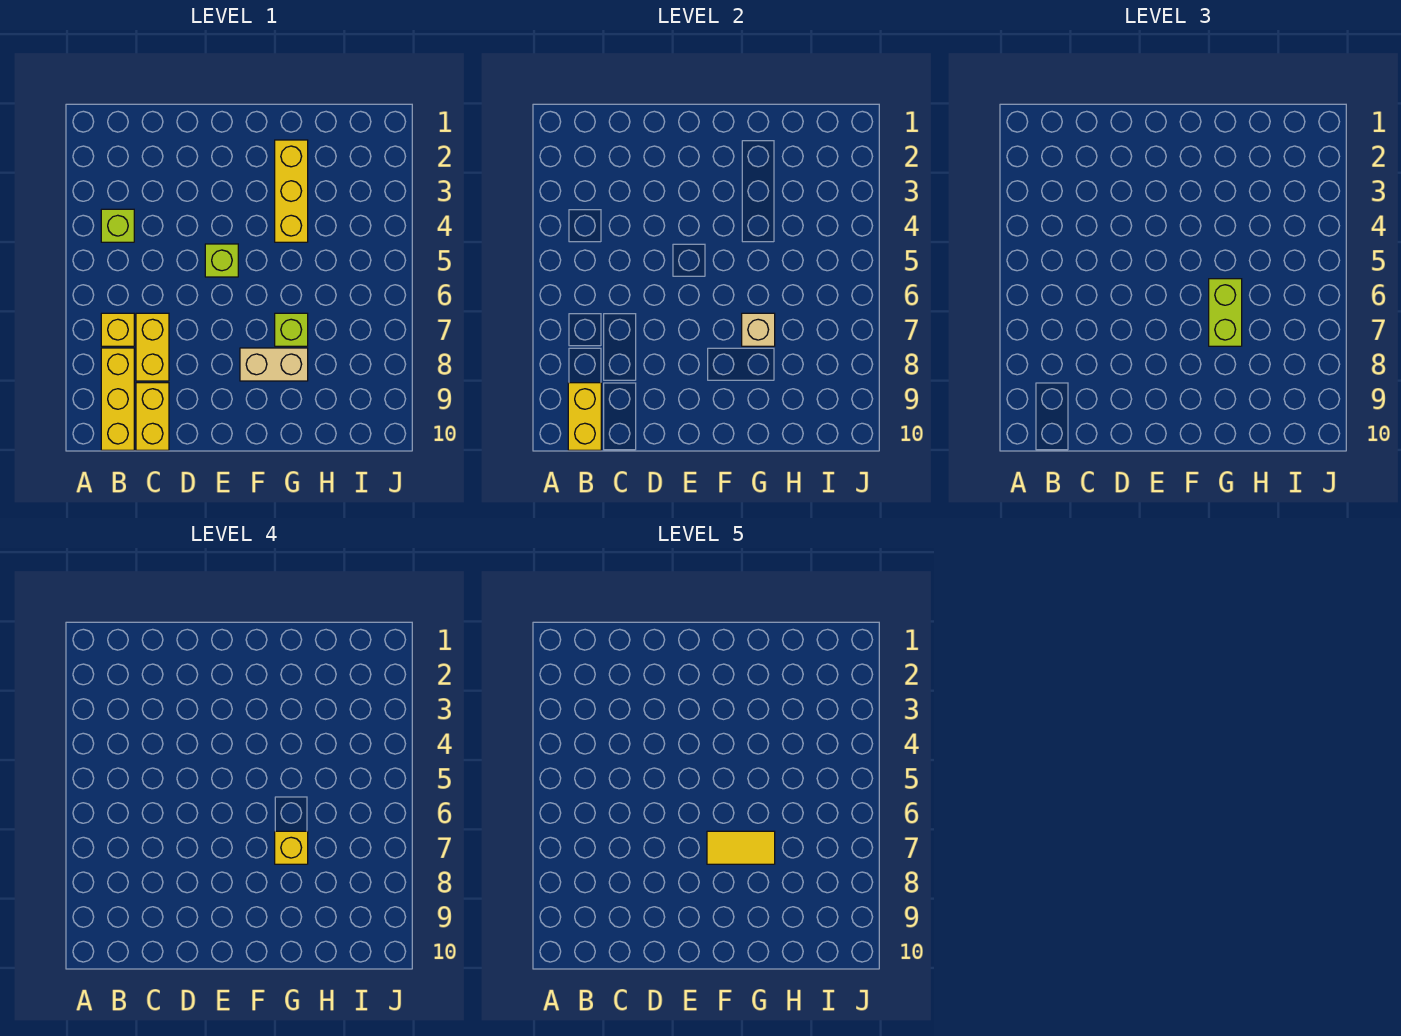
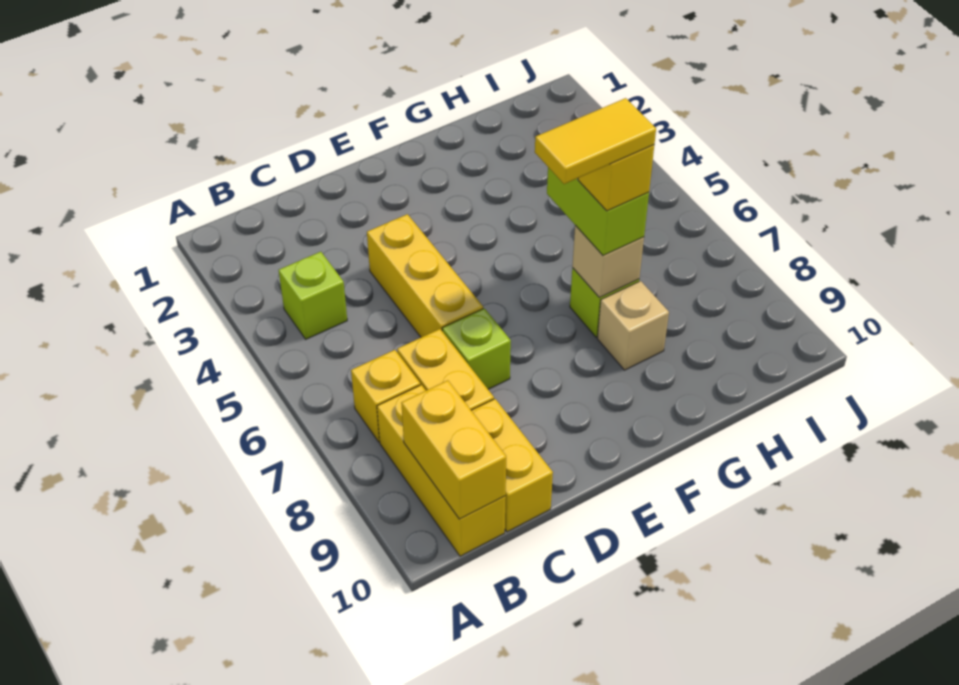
lime brick E5 level 1 -> lime brick D7 level 1
tan brick F8:G8 level 1 -> tan brick G8 level 1
yellow brick G2:G4 level 1 -> yellow brick D4:D6 level 1

